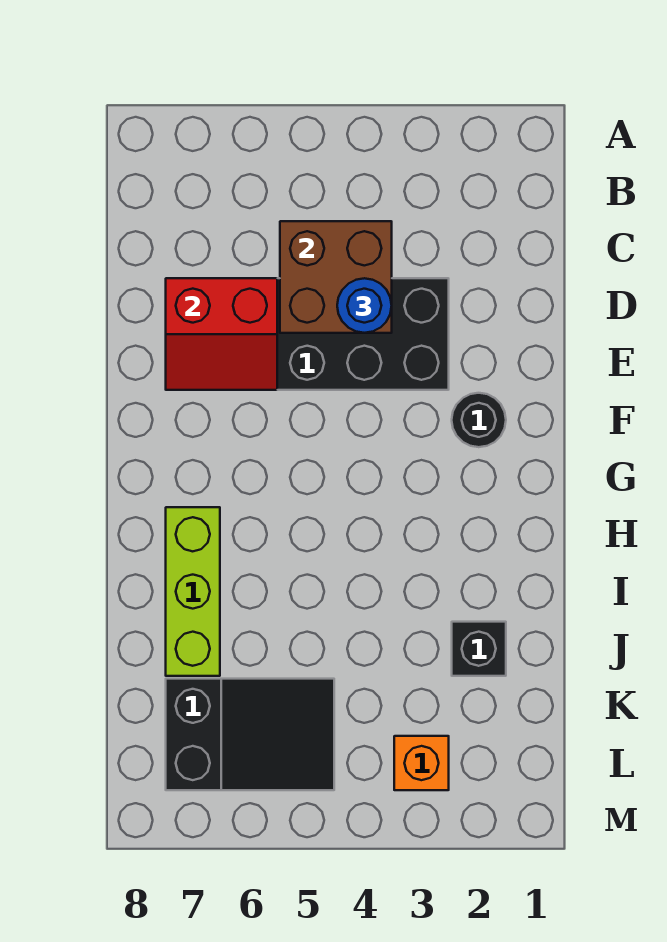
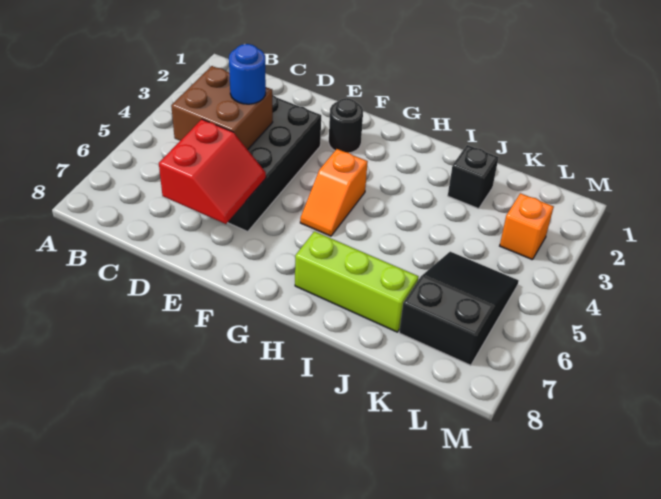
none -> orange slope G4:G5 level 1 top 4

